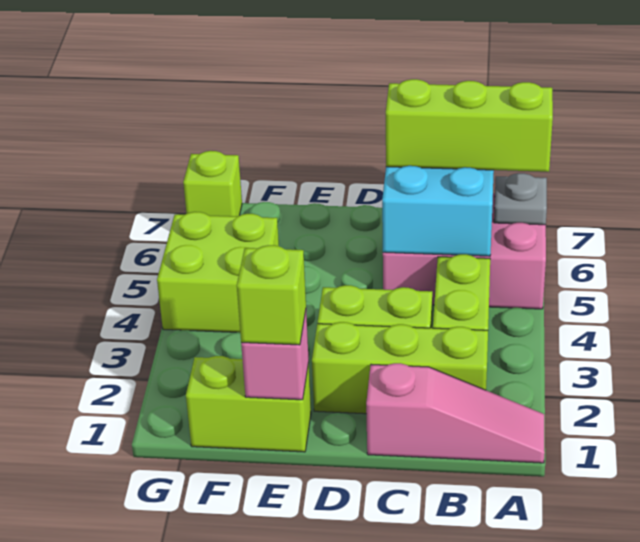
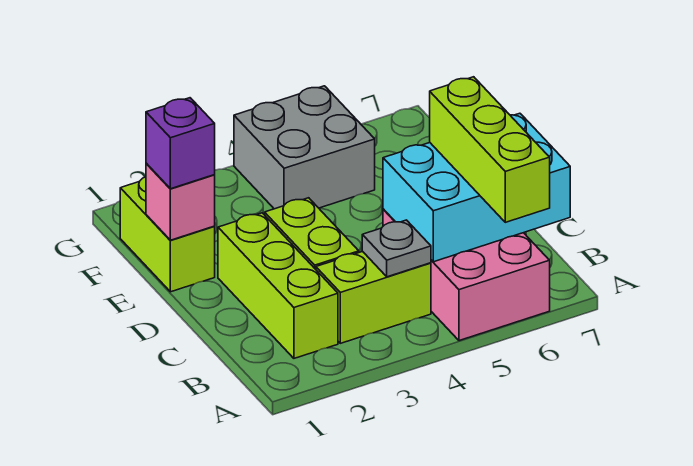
pink slope A1:C1 level 1 top C -> none
grey plate A6 level 2 -> grey plate B4 level 2
lime brick E1 level 3 -> purple brick E1 level 3
lime brick F4:G5 level 1 -> grey brick F4:G5 level 1
lime brick G7 level 1 -> none

